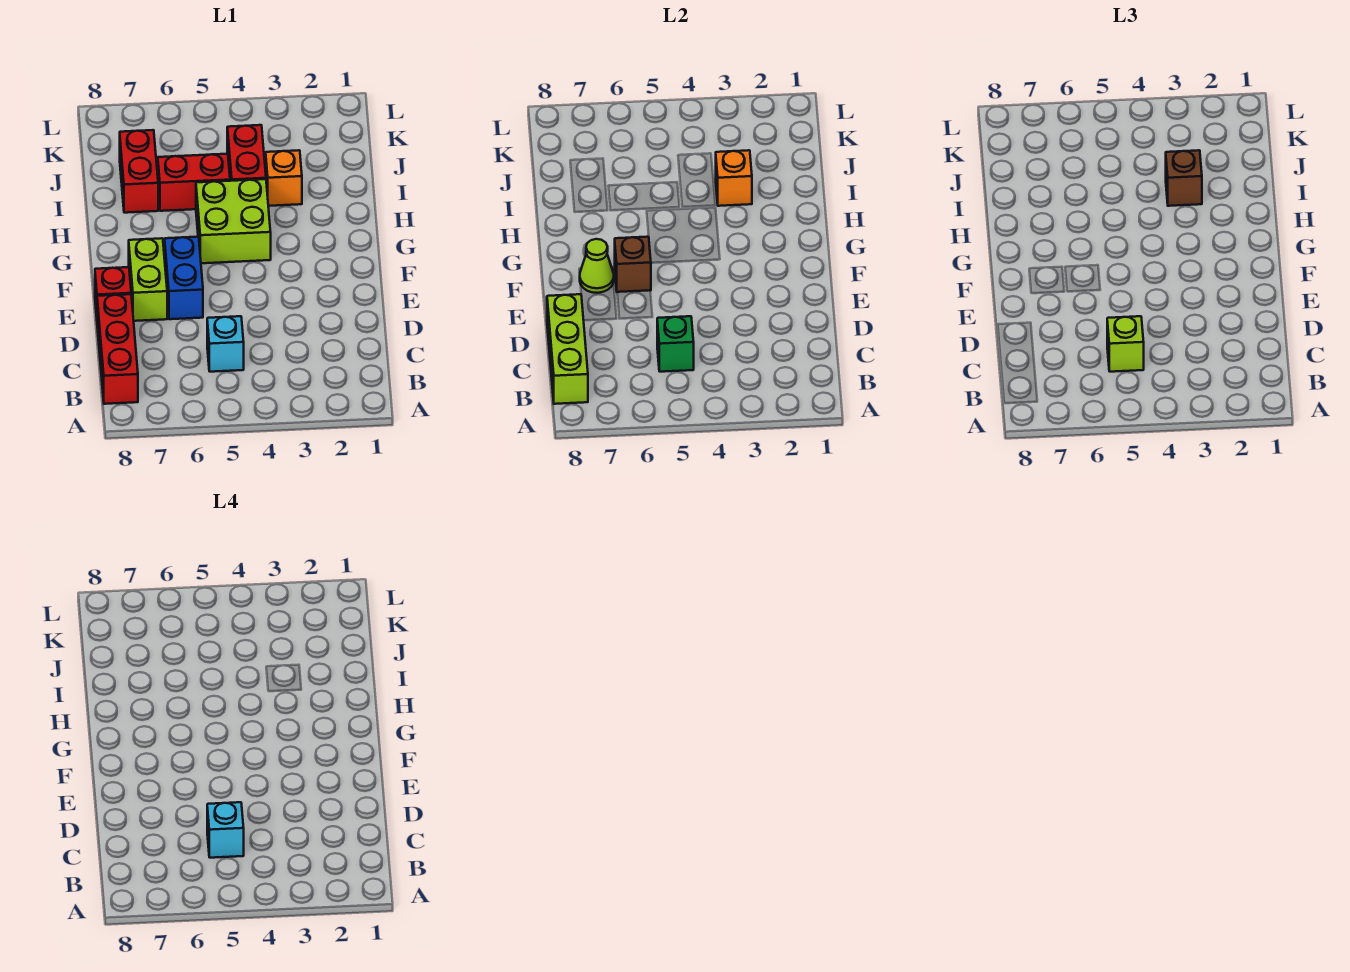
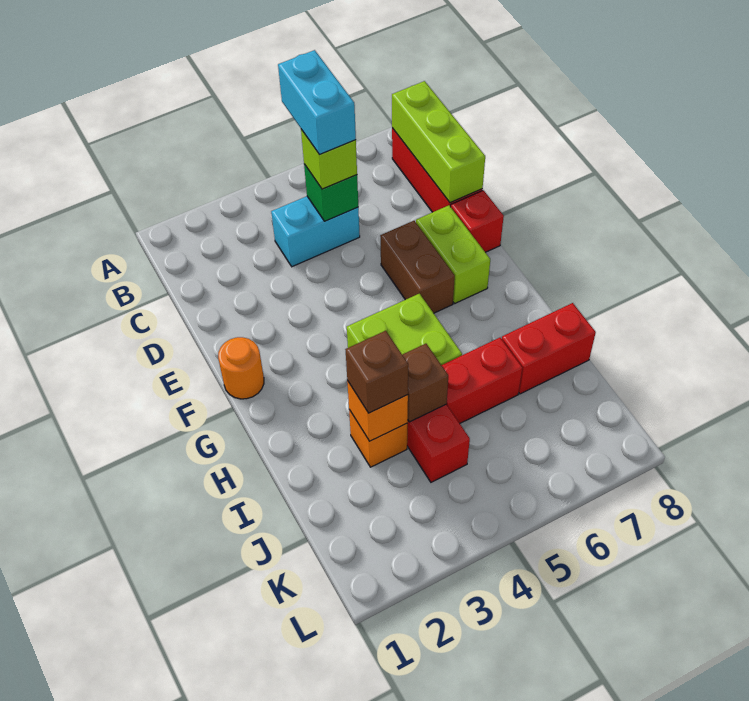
cyan brick C5 level 1 -> cyan brick C4:C5 level 1
cyan brick C5 level 4 -> cyan brick B5:C5 level 4
blue brick E6:F6 level 1 -> brown brick E6:F6 level 1
none -> orange round brick F1 level 1
brown brick F6 level 2 -> brown brick I4 level 2
lime cone F7 level 2 -> none
red brick I7:J7 level 1 -> red brick I7:I8 level 1

